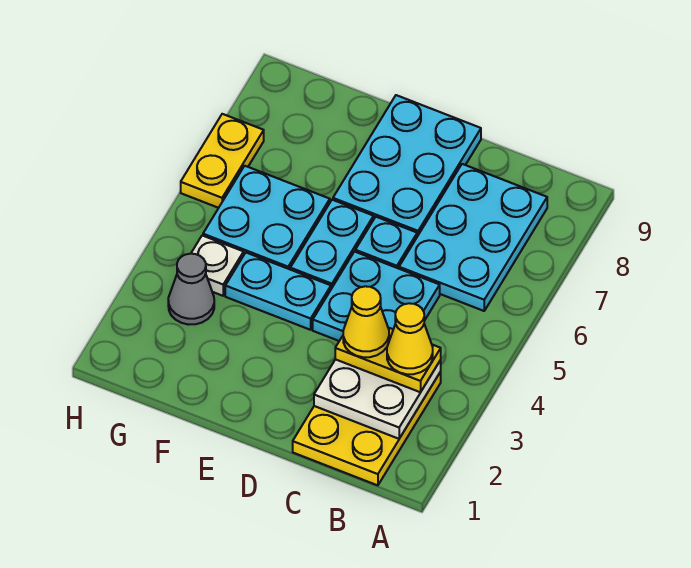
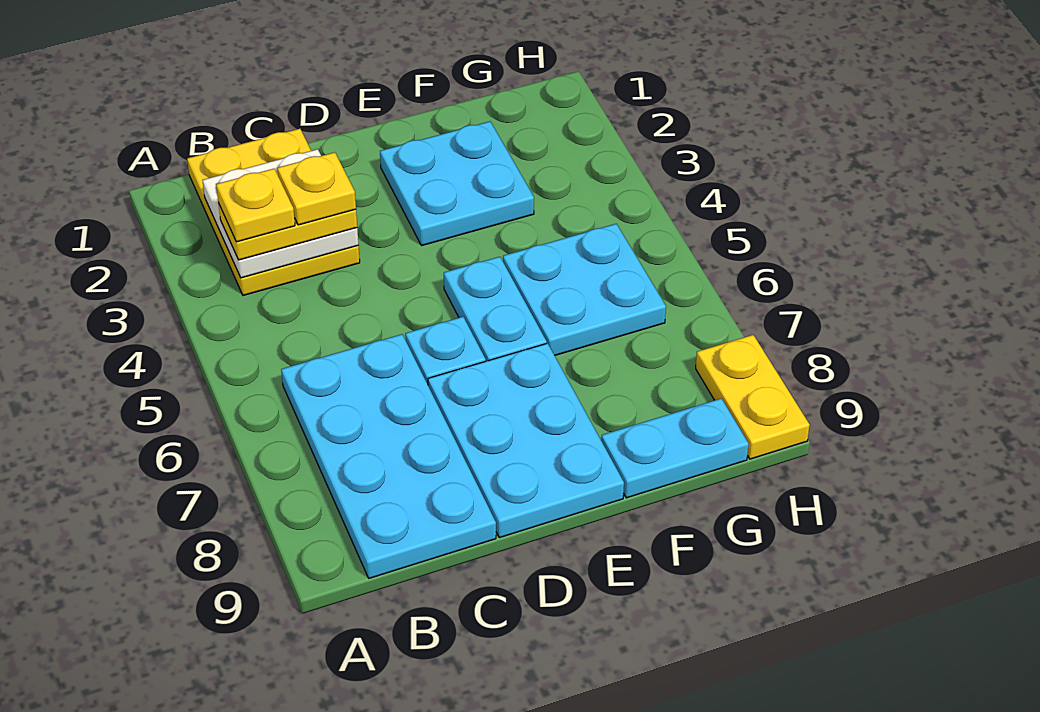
yellow cone B3 level 4 -> yellow plate B3 level 4
cyan plate B6:C8 level 1 -> cyan plate B6:C9 level 1
yellow cone C3 level 4 -> yellow plate C3 level 4
cyan plate C4:D5 level 1 -> cyan plate E2:F3 level 1
cyan plate E4:F4 level 1 -> cyan plate F9:G9 level 1
grey cone G3 level 1 -> none
white plate G4 level 1 -> none
yellow plate H6:H7 level 1 -> yellow plate H8:H9 level 1

